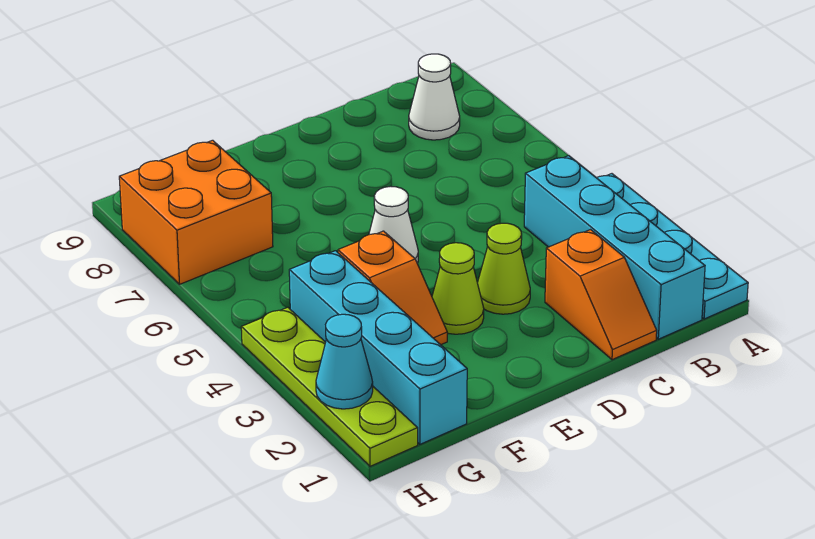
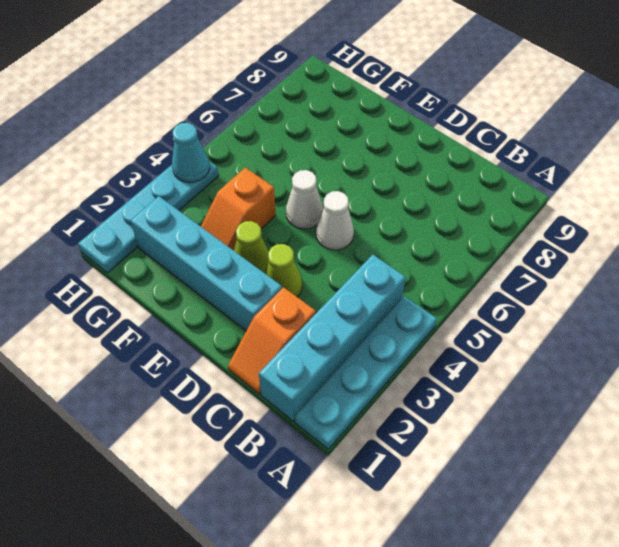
white cone B8 level 1 -> white cone D5 level 1
cyan brick G1:G4 level 1 -> cyan brick D2:G2 level 1
orange brick G7:H8 level 1 -> none
lime plate H1:H4 level 1 -> cyan plate H1:H4 level 1
cyan cone H2 level 2 -> cyan cone H4 level 2

